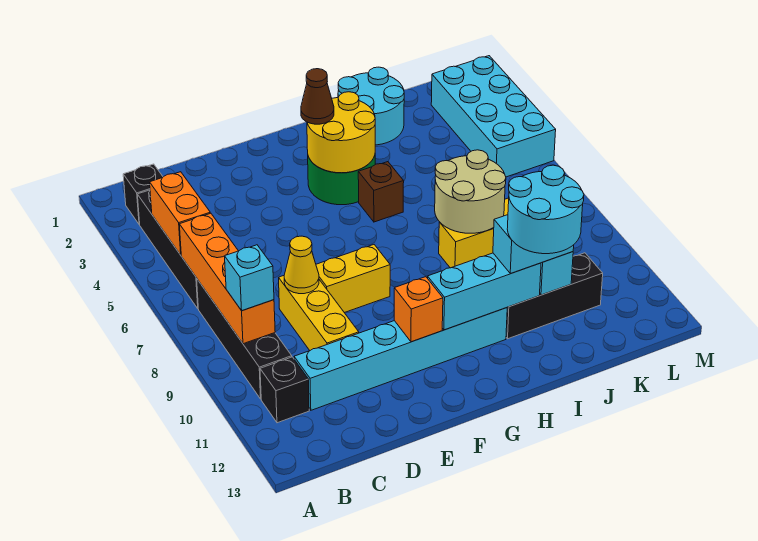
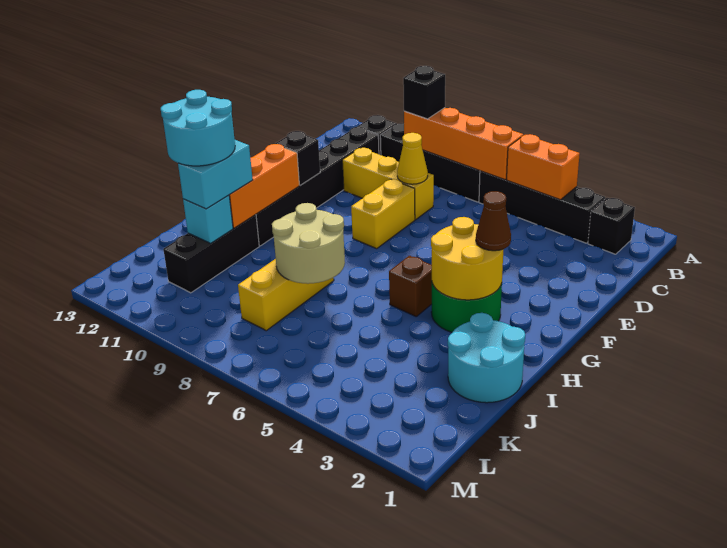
cyan brick B9 level 3 -> black brick B9 level 3
cyan brick C11:H11 level 1 -> black brick C11:H11 level 1
orange brick F11 level 2 -> black brick F11 level 2
cyan brick G11:I11 level 2 -> orange brick G11:I11 level 2
cyan brick L2:M5 level 1 -> none

